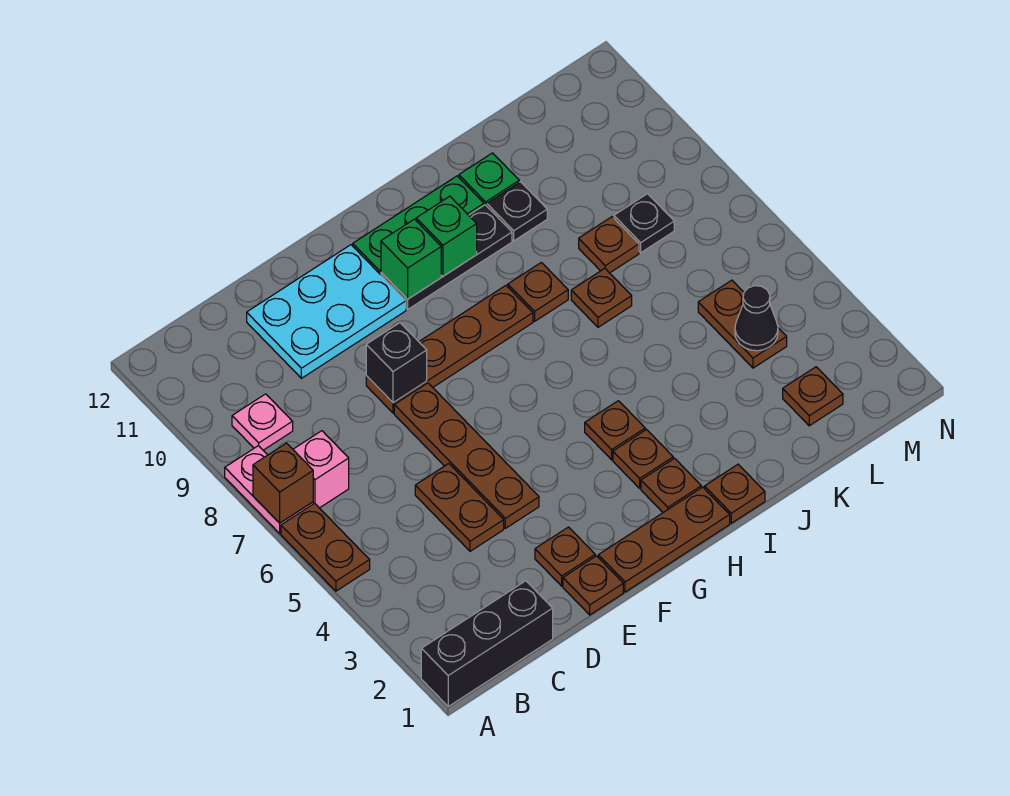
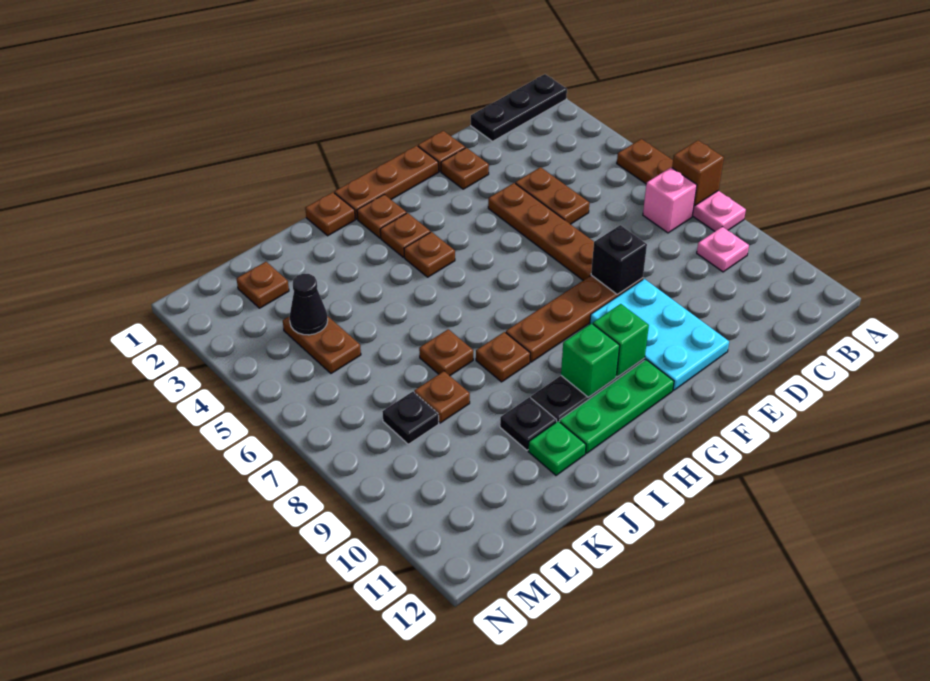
black brick A1:C1 level 1 -> black plate A1:C1 level 1
cyan plate D10:F11 level 1 -> cyan plate E9:F11 level 1

